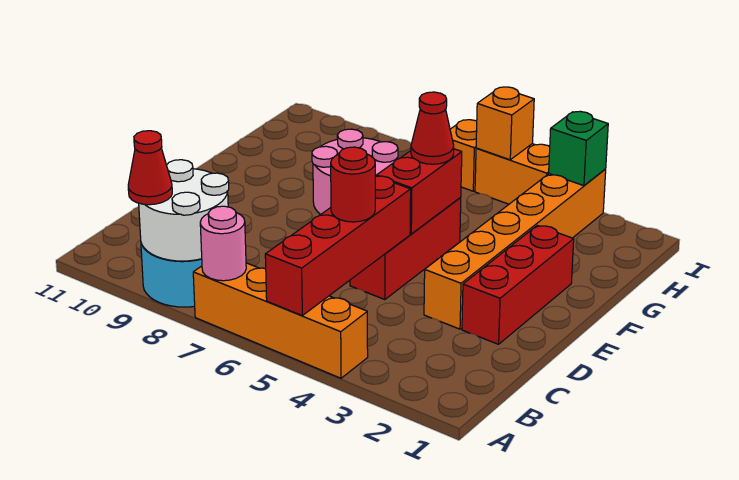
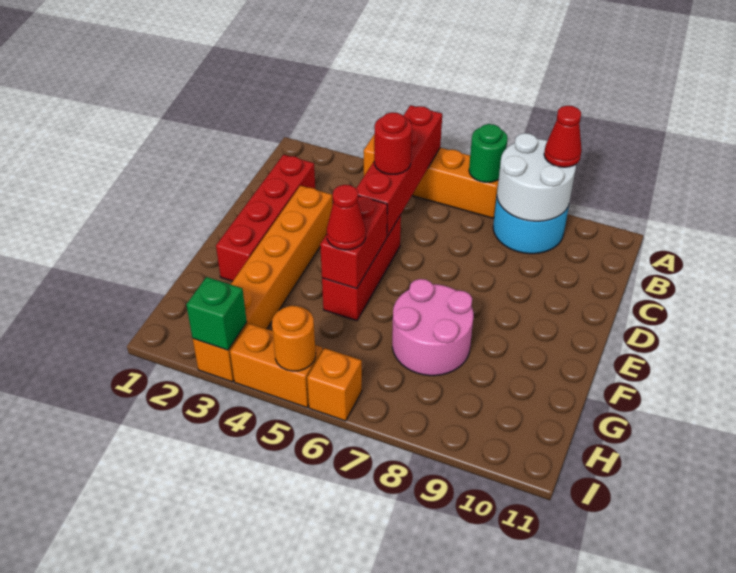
pink round brick A7 level 2 -> green round brick A7 level 2
red brick D2:F2 level 1 -> red brick C2:F2 level 1
orange brick I5 level 2 -> orange round brick I5 level 2

